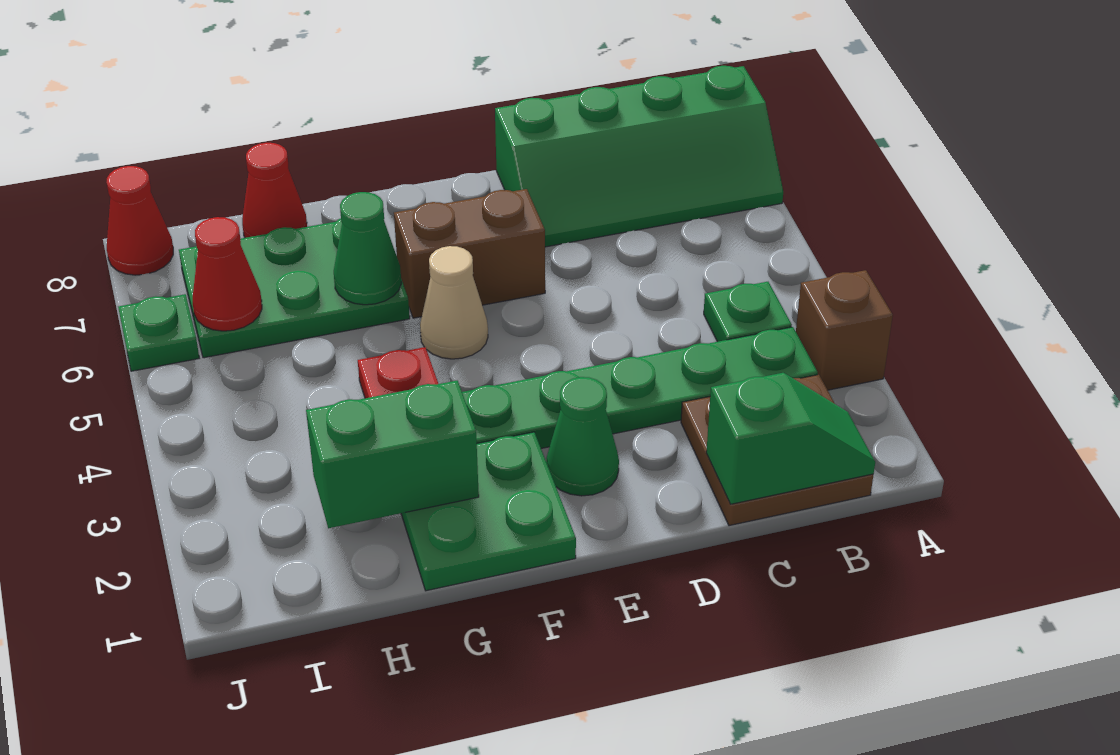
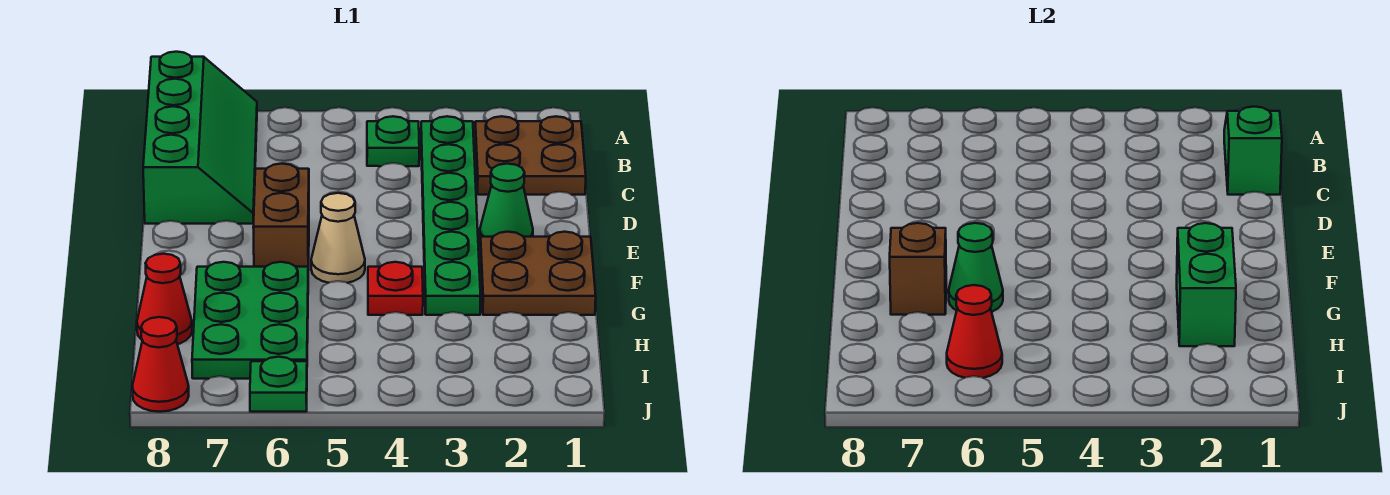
brown brick A3 level 1 -> brown brick G7 level 2
green plate F1:G2 level 1 -> brown plate F1:G2 level 1

